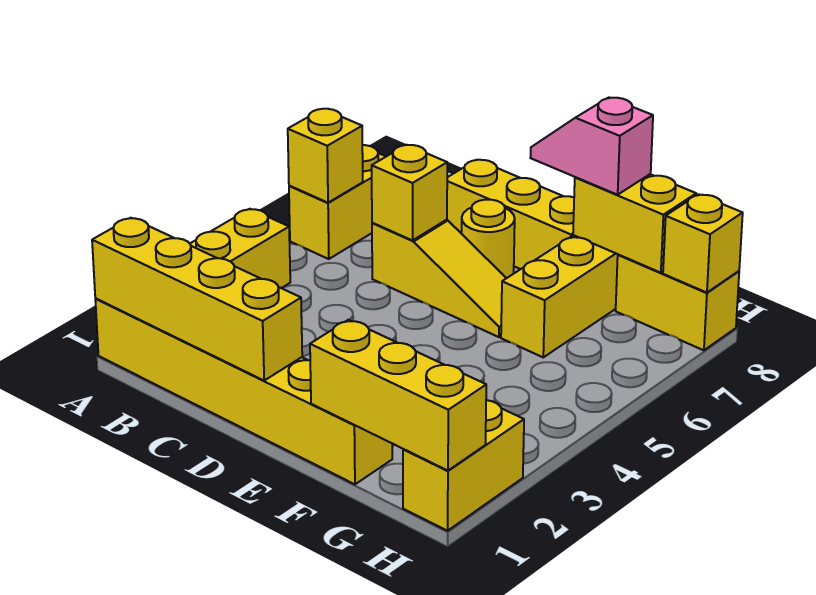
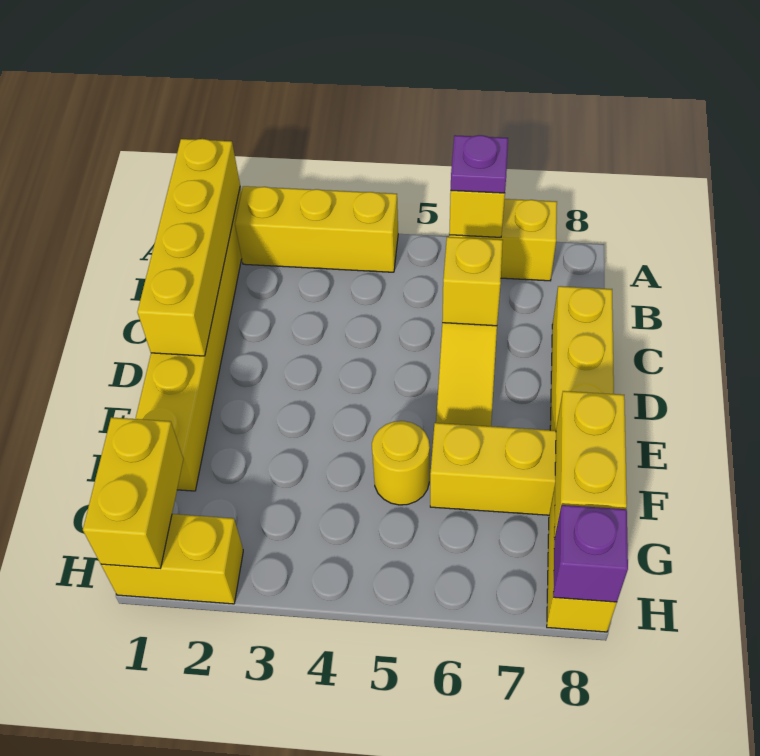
none -> purple plate A6 level 3
yellow round brick D7 level 1 -> yellow round brick F5 level 1
pink slope E8:F8 level 3 top F -> none
yellow brick F1:H1 level 2 -> yellow brick G1:H1 level 2
yellow brick H8 level 2 -> purple brick H8 level 2

